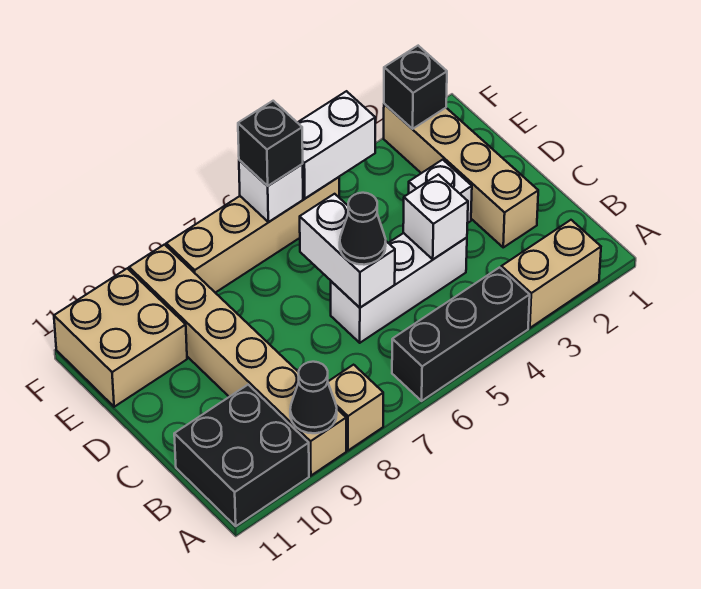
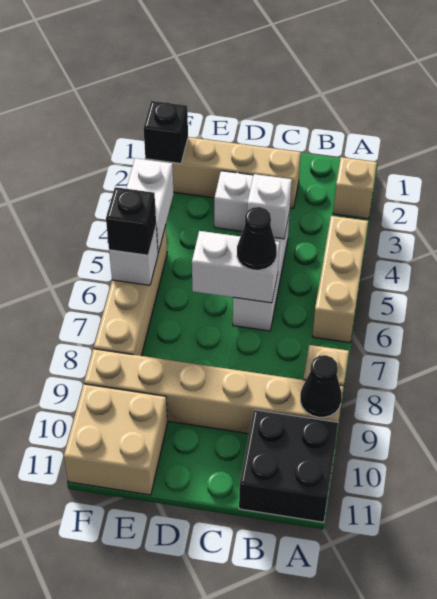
tan brick A2:A3 level 1 -> tan brick A2 level 1
black brick A4:A6 level 1 -> tan brick A4:A6 level 1

